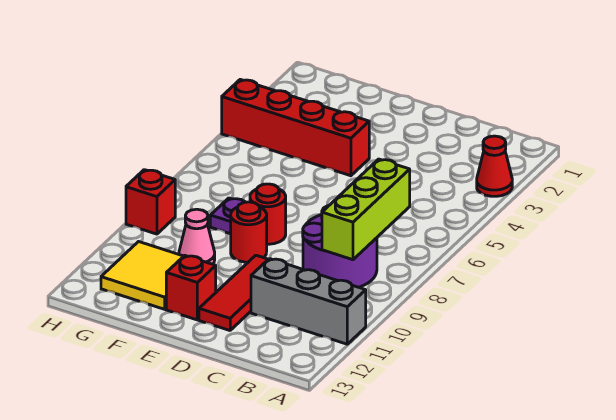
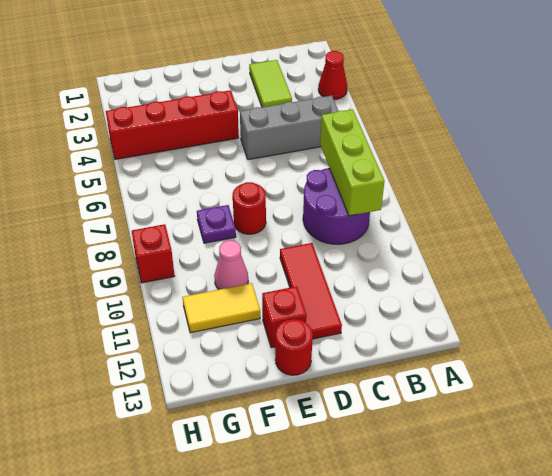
grey brick A11:C11 level 1 -> grey brick B5:D5 level 1
none -> lime tile C2:C3 level 1
red round brick E9 level 1 -> red round brick E13 level 1
yellow tile F11:G12 level 1 -> yellow tile F11:G11 level 1

